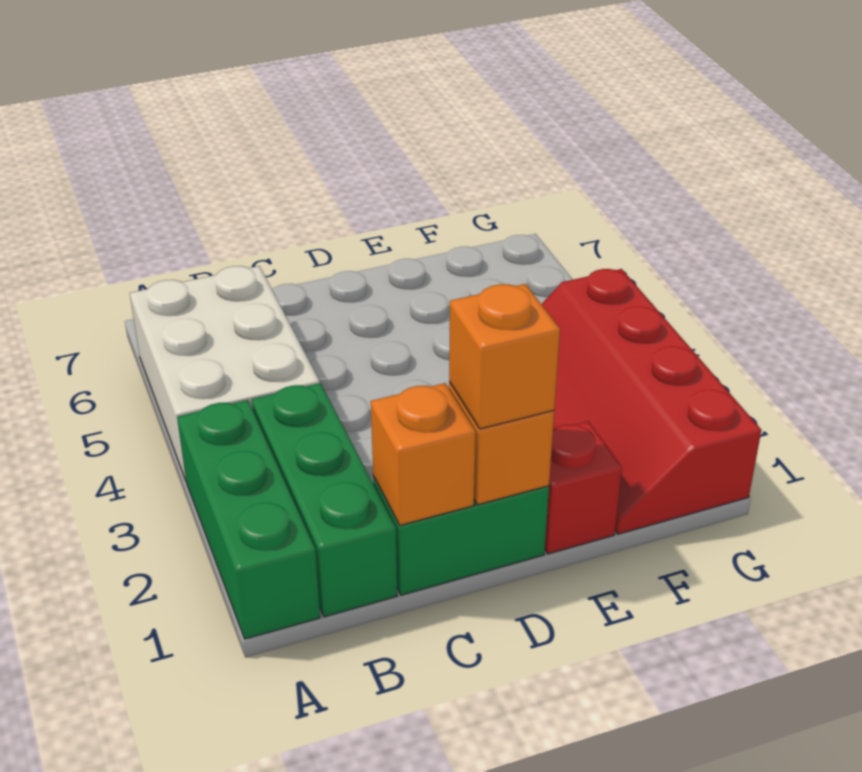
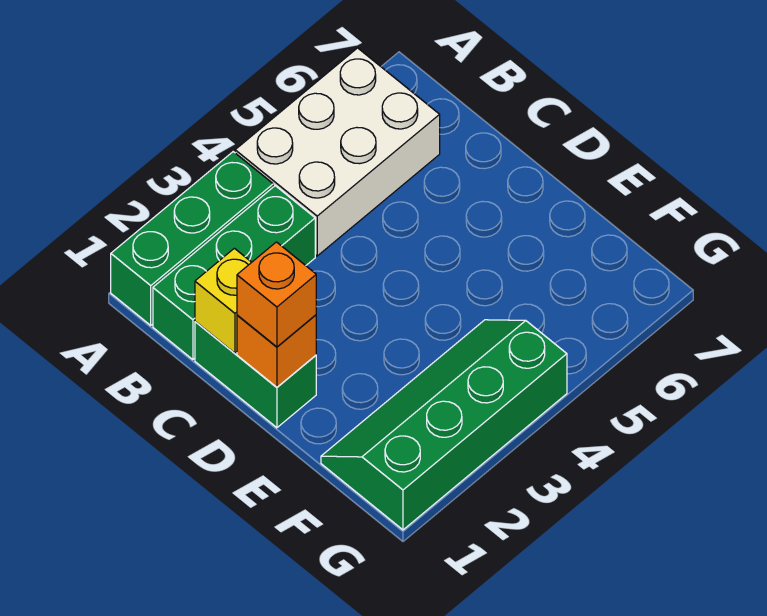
orange brick C1 level 2 -> yellow brick C1 level 2
red brick E1 level 1 -> none
red slope F1:G4 level 1 top G -> green slope F1:G4 level 1 top G

